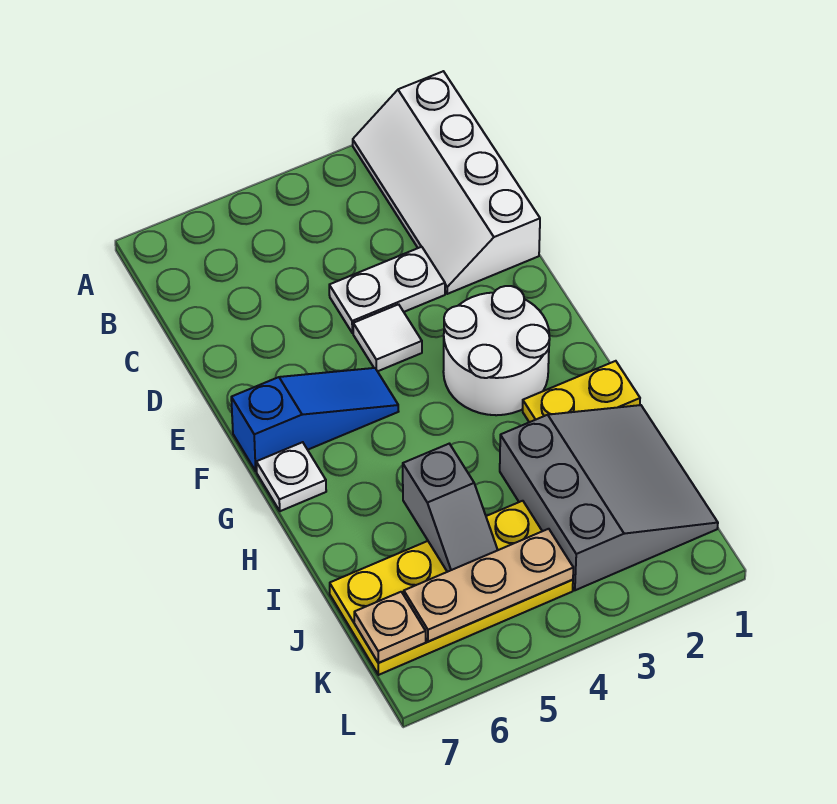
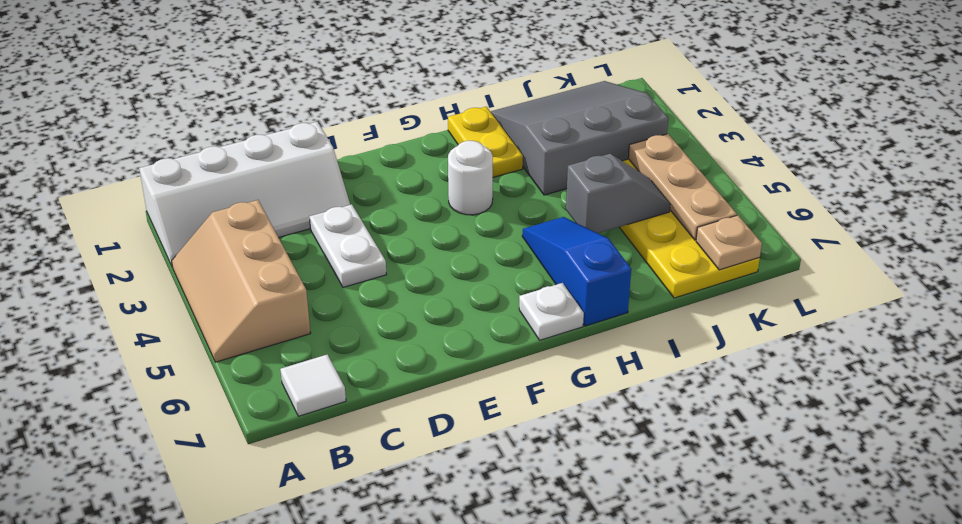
none -> tan slope A3:B5 level 1 top B
white tile E4 level 1 -> white tile B7 level 1
white round brick F2:G3 level 1 -> white round brick G3 level 1
blue slope F5:F7 level 1 top 7 -> blue slope H5:H7 level 1 top 7

